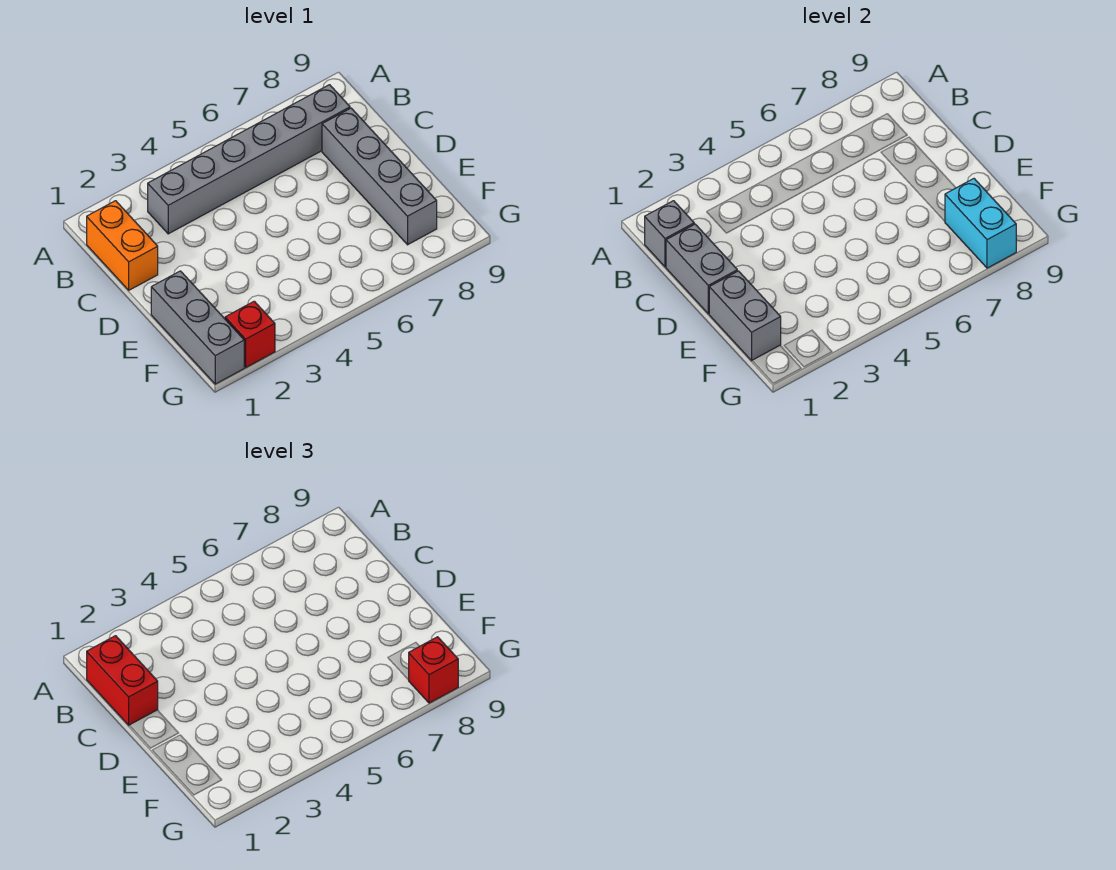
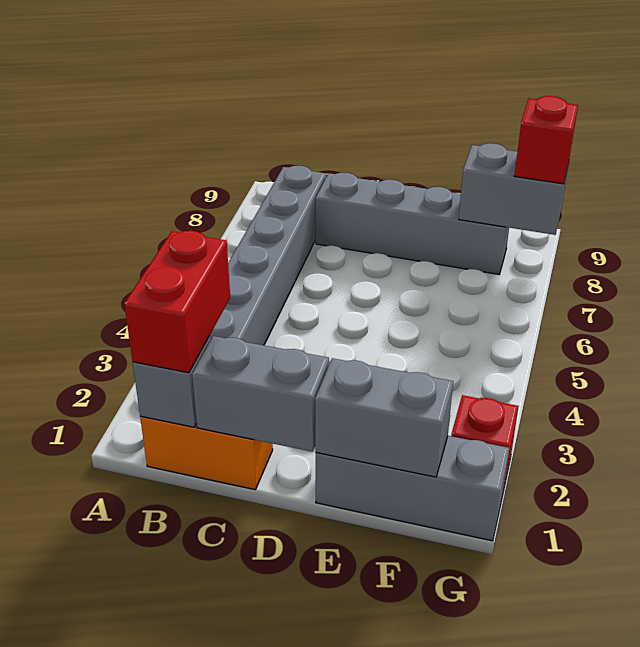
red brick B1:C1 level 3 -> red brick B1:B2 level 3
cyan brick F8:G8 level 2 -> grey brick F8:G8 level 2

